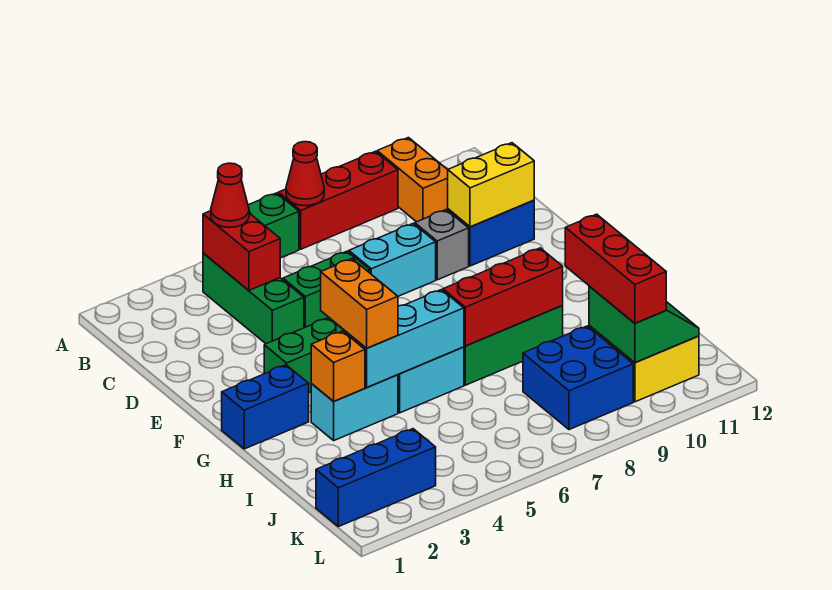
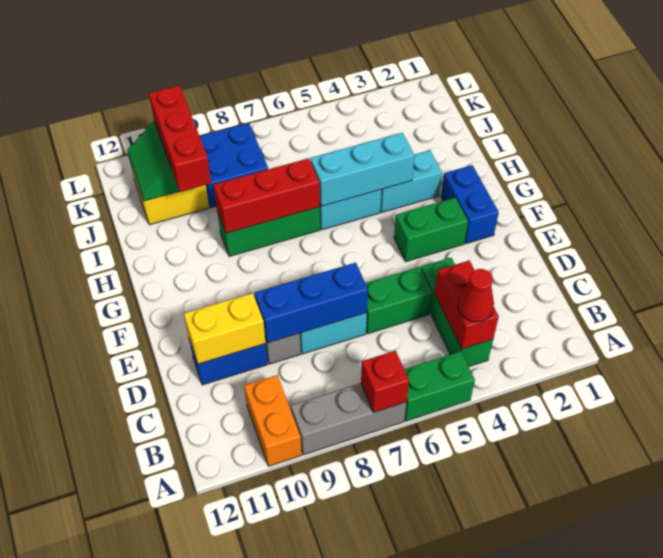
red brick A7:A9 level 1 -> grey brick A7:A9 level 1
red cone A7 level 2 -> red brick A7 level 2
blue brick G1:G2 level 1 -> blue brick F2:G2 level 1
orange brick G4:H4 level 3 -> none
orange brick H3 level 2 -> none
blue brick K1:K3 level 1 -> blue brick D7:D9 level 2

